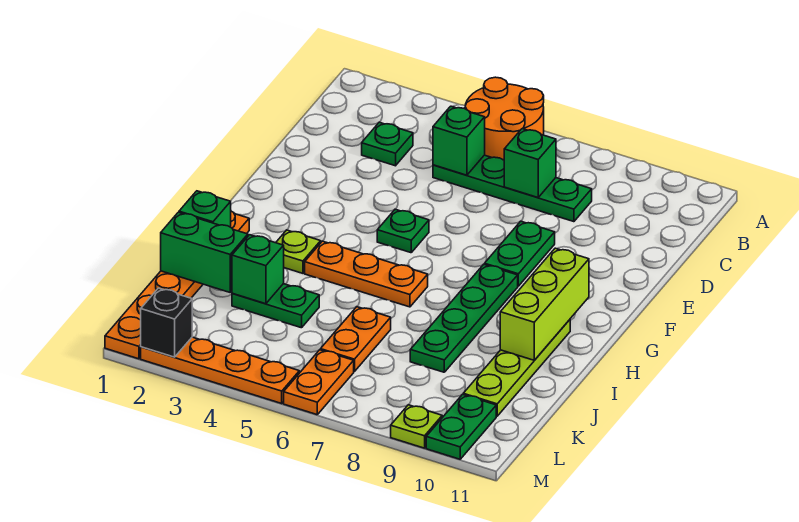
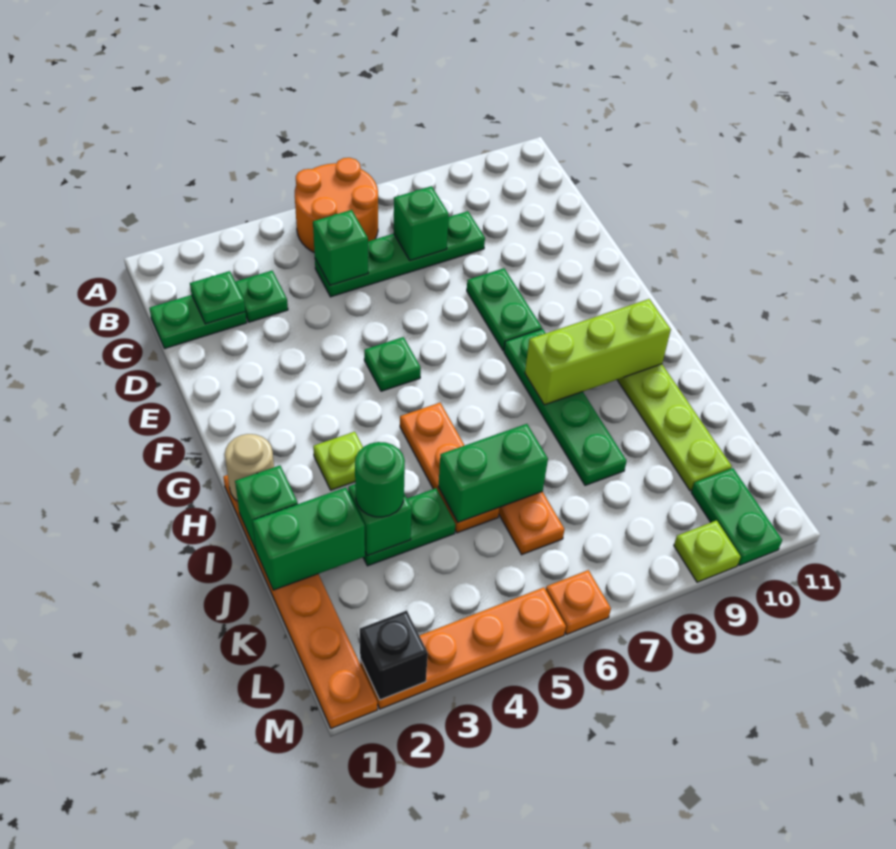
none -> green plate C1:C2 level 1
none -> green plate C2 level 2
lime brick G10:I10 level 2 -> lime brick H8:H10 level 2
none -> tan round brick H1 level 2
orange plate H4:H6 level 1 -> orange plate H5:J5 level 1
none -> green round brick J3 level 3
none -> green brick J5:J6 level 2
orange plate L6:M6 level 1 -> orange plate M6 level 1

